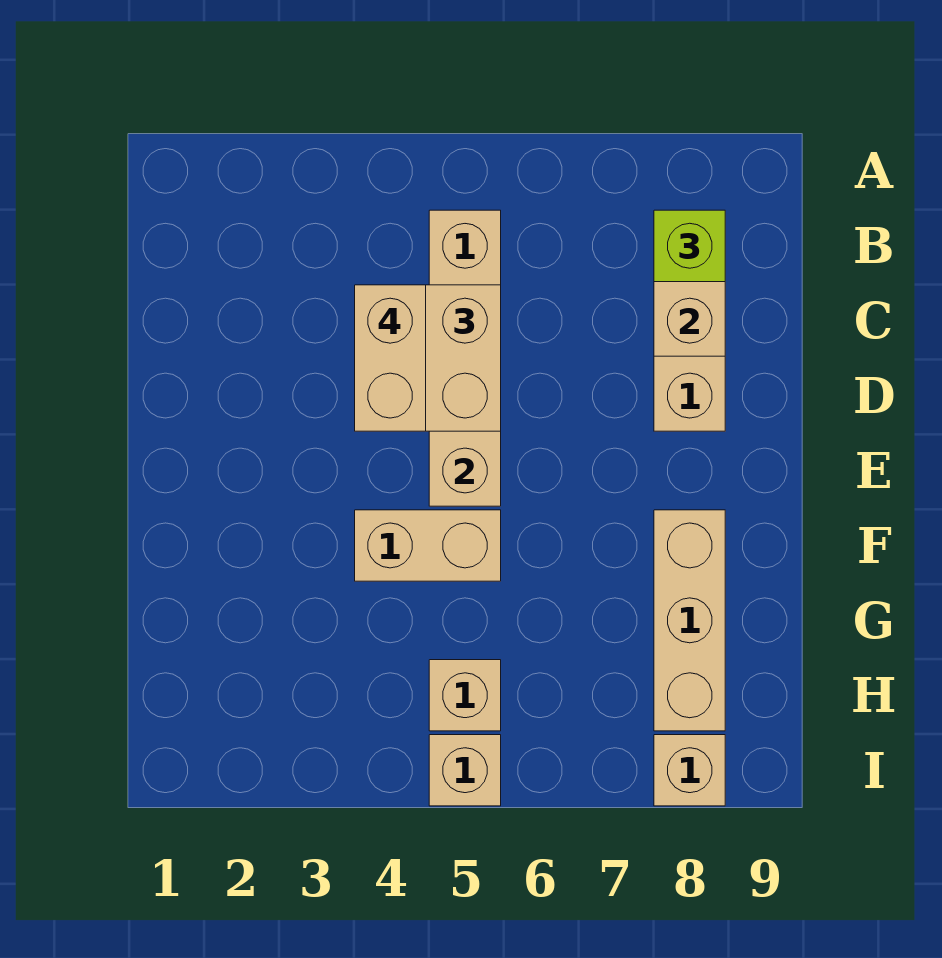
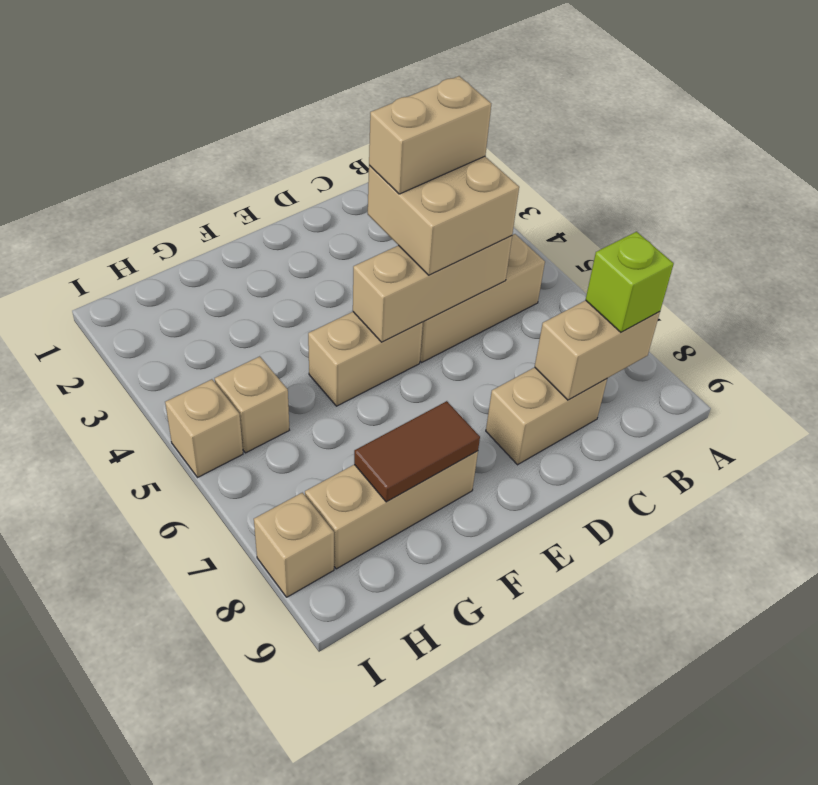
tan brick F4:F5 level 1 -> tan brick E5:F5 level 1
none -> brown tile F8:G8 level 2

